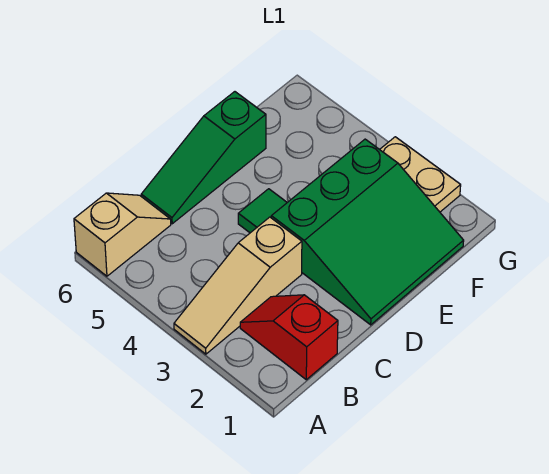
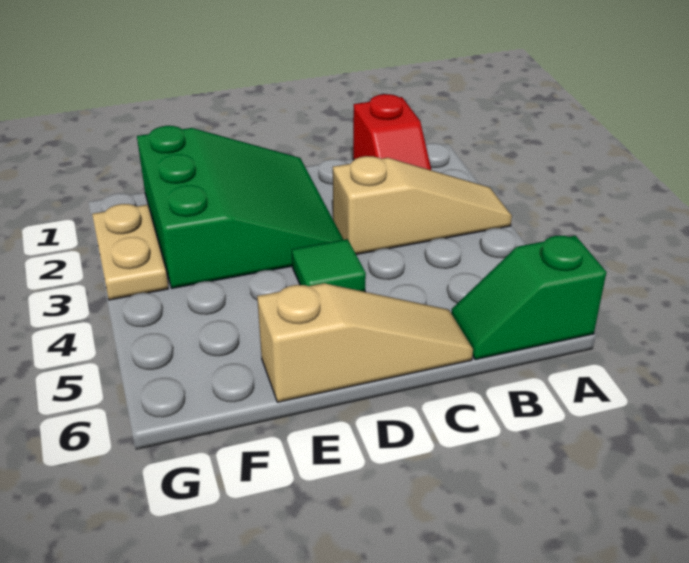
tan slope A6:B6 level 1 top A -> green slope A6:B6 level 1 top A
green slope C6:E6 level 1 top E -> tan slope C6:E6 level 1 top E
green slope D1:F3 level 1 top 3 -> green slope D1:F3 level 1 top F

